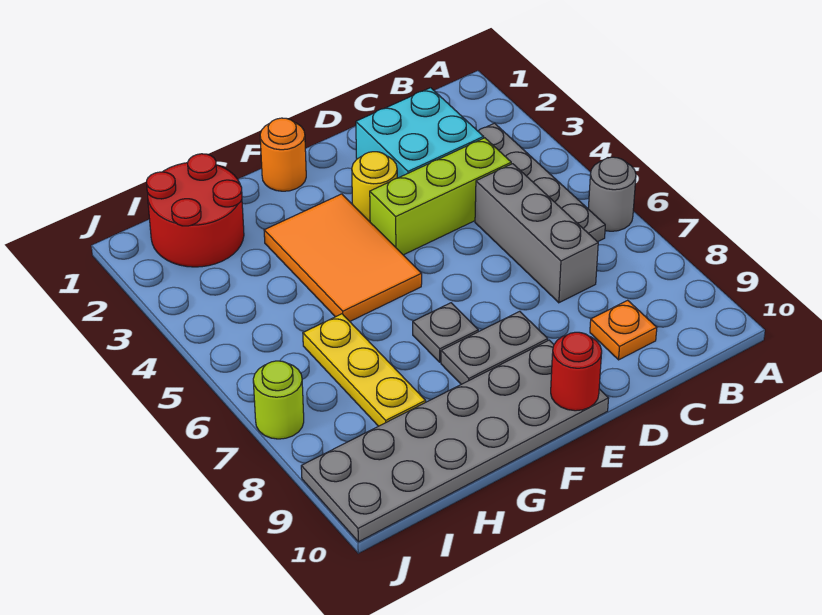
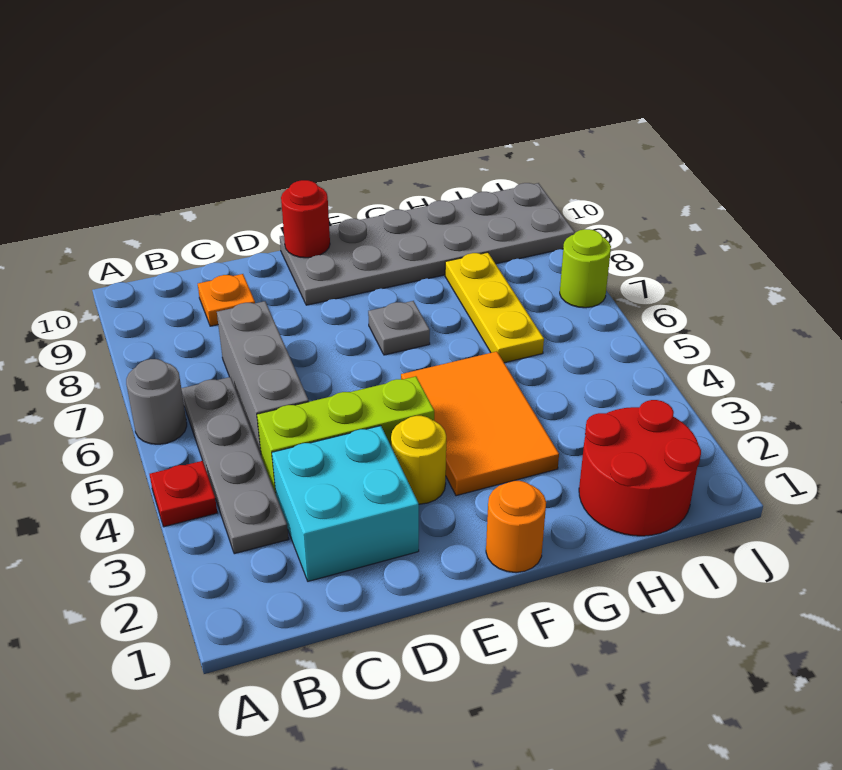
none -> red plate A4 level 1
grey plate E8:F8 level 1 -> none

